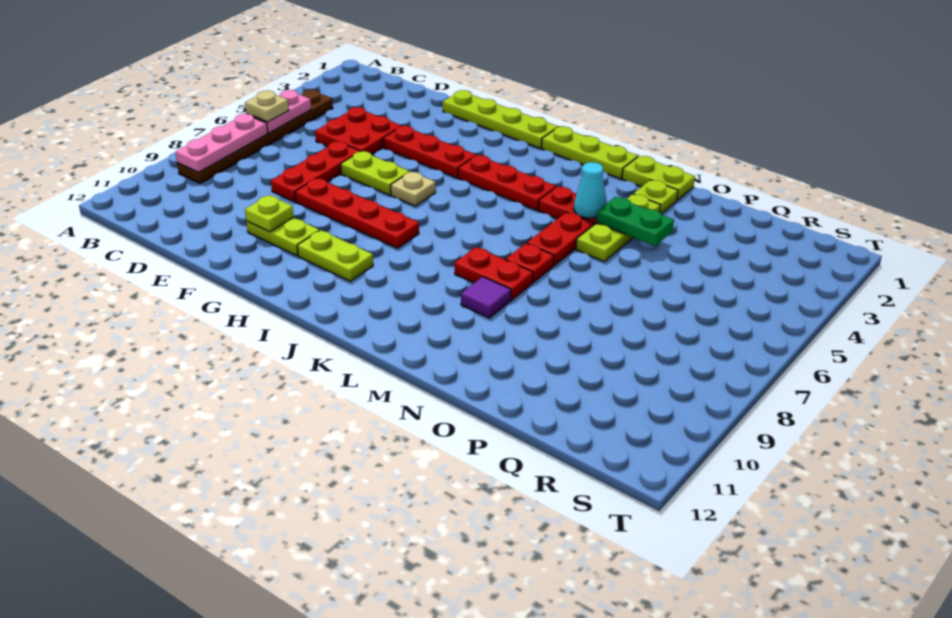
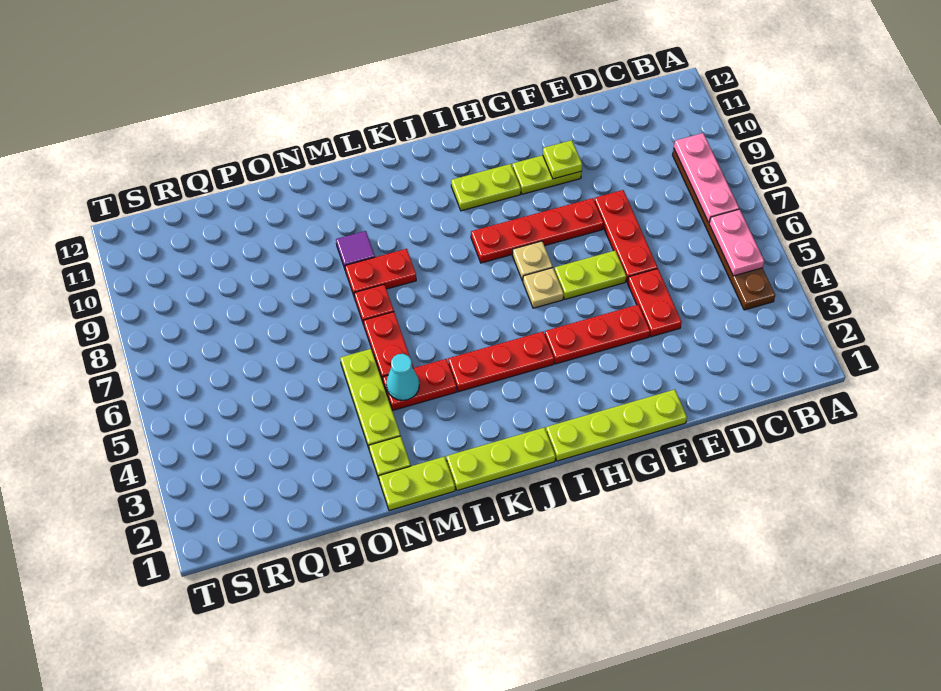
tan plate B6 level 3 -> tan plate H7 level 1
red plate D4:E5 level 1 -> red plate E4:E5 level 1
green plate N4:O4 level 2 -> none

